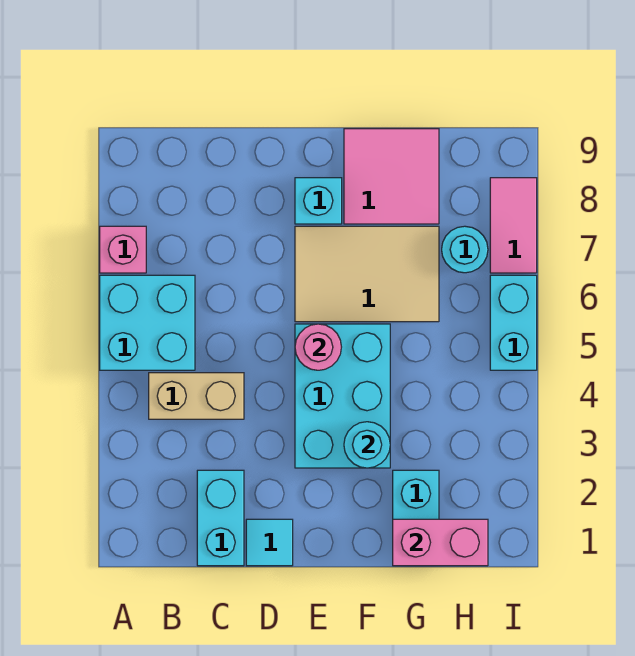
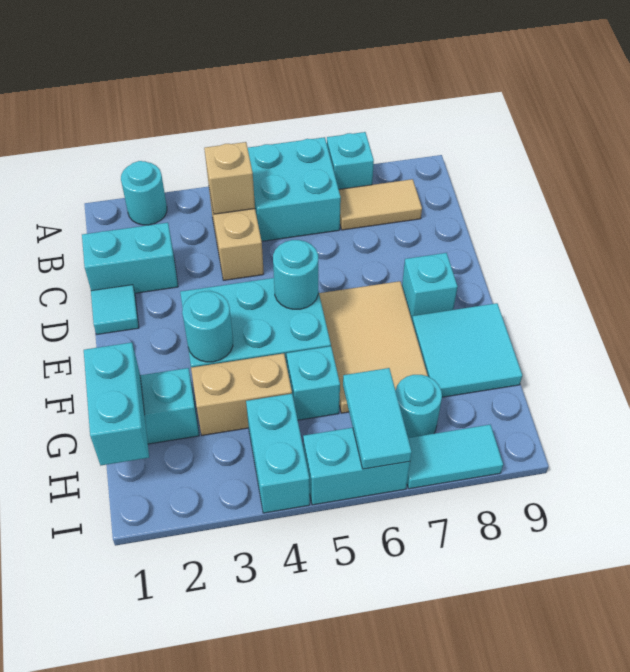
none -> cyan round brick A2 level 1
pink brick A7 level 1 -> cyan brick A7 level 1
none -> tan brick B4 level 2
none -> tan tile B7:B8 level 1
pink round brick E5 level 2 -> cyan round brick E5 level 2
pink tile F8:G9 level 1 -> cyan tile F8:G9 level 1
pink brick G1:H1 level 2 -> cyan brick G1:H1 level 2
none -> tan brick G3:G4 level 1
none -> cyan brick G5 level 1
none -> cyan brick H4:I4 level 1
none -> cyan tile H6:I6 level 2
pink tile I7:I8 level 1 -> cyan tile I7:I8 level 1

